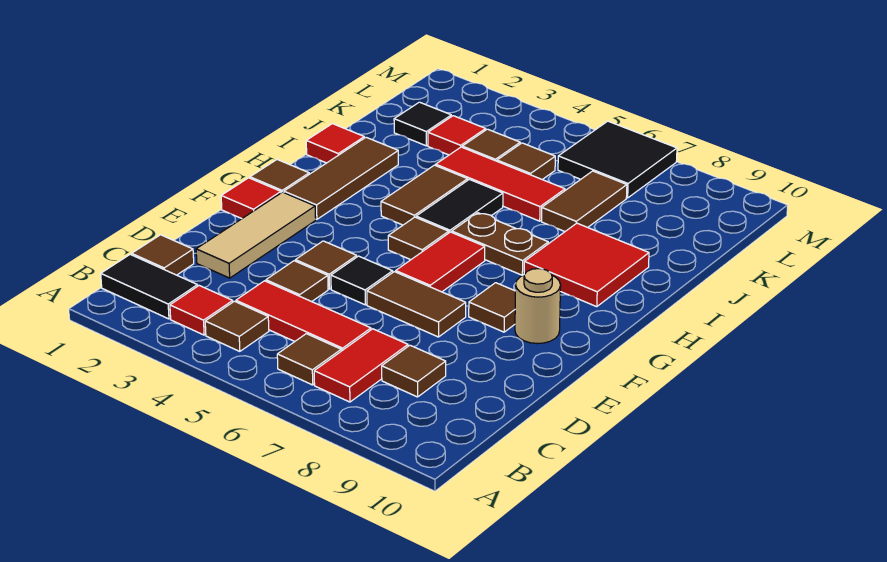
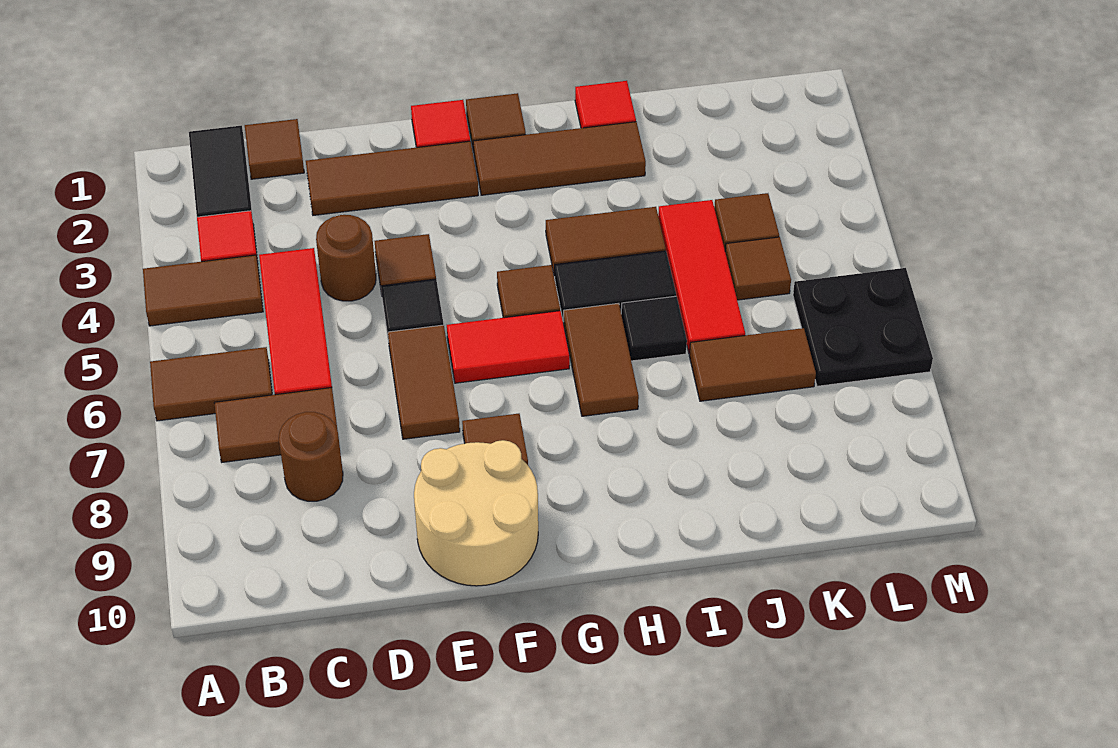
brown tile B4 level 1 -> brown tile A4:B4 level 1
brown tile B6 level 1 -> brown tile A6:B6 level 1
red tile B7:C7 level 1 -> brown tile B7:C7 level 1
brown tile C8 level 1 -> brown round brick C8 level 1
tan tile D2:F2 level 1 -> brown tile D2:F2 level 1
brown tile D4 level 1 -> brown round brick D4 level 1
tan round brick F9 level 1 -> tan round brick E9:F10 level 1
brown plate H6:H7 level 1 -> brown tile H6:H7 level 1
red tile H8:I9 level 1 -> none
black tile K2 level 1 -> black tile I6 level 1
red tile K3 level 1 -> none
black tile L6:M7 level 1 -> black plate L6:M7 level 1

